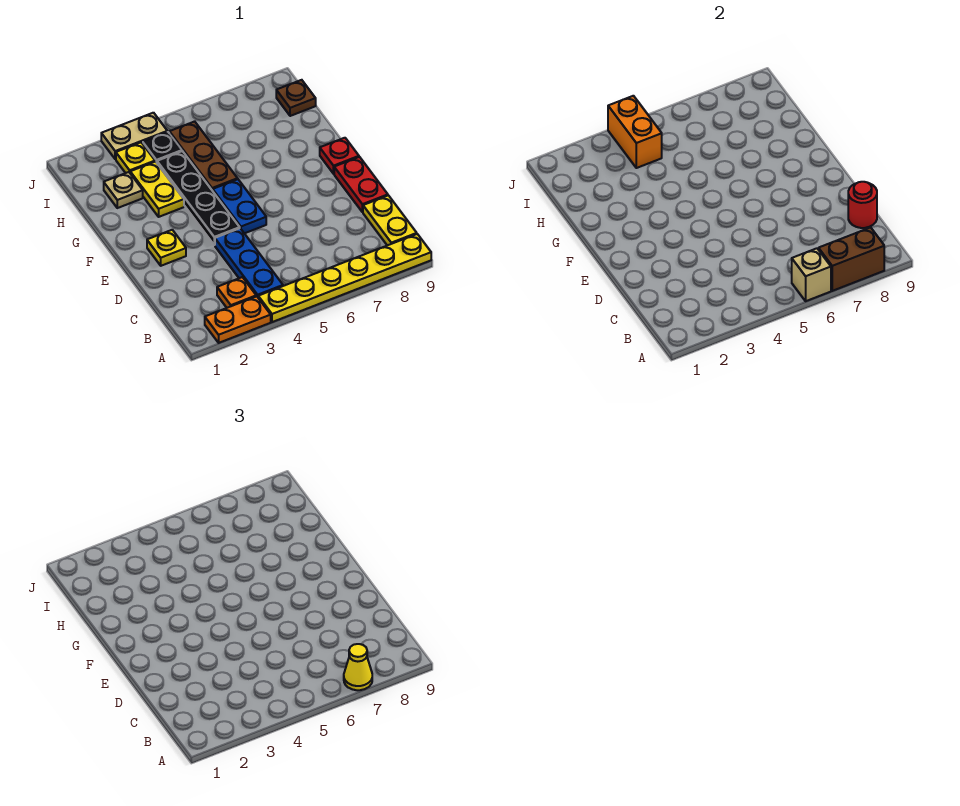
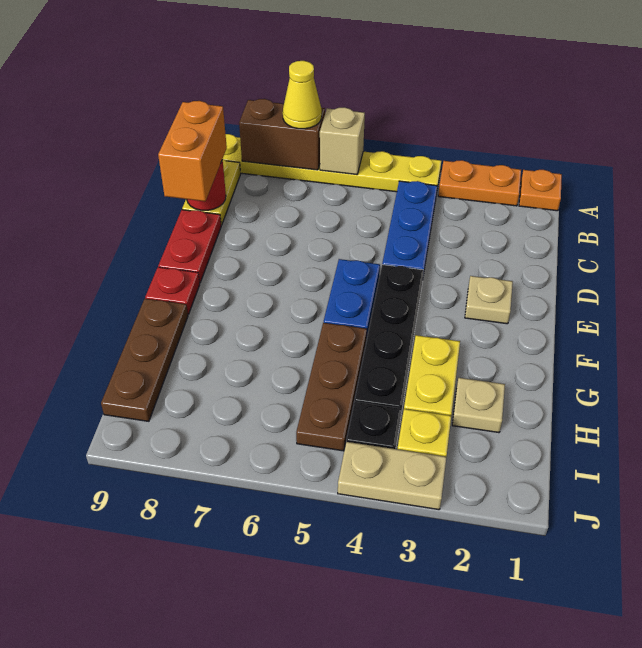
orange plate B3 level 1 -> orange plate A1 level 1
yellow plate E2 level 1 -> tan plate E2 level 1
orange brick I4:J4 level 2 -> orange brick C9:D9 level 3
brown plate I9 level 1 -> brown plate G9:I9 level 1

